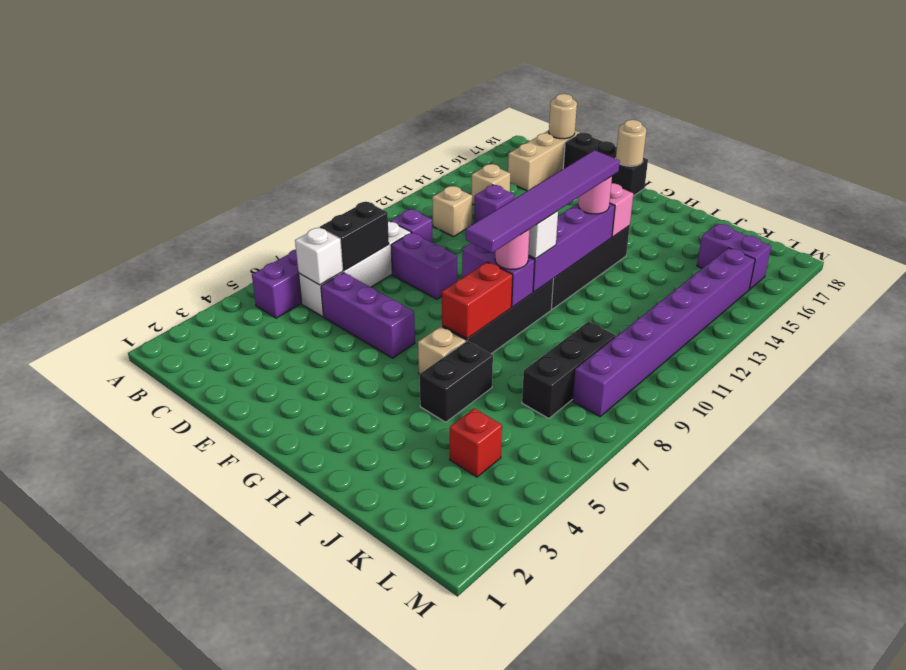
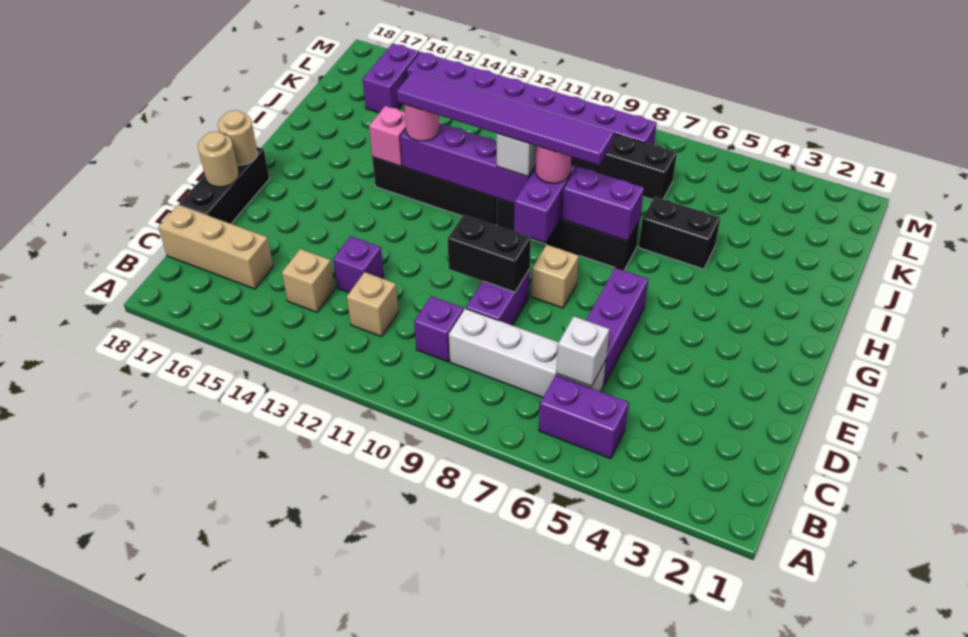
black brick C7:C8 level 2 -> black brick E9:E10 level 2
tan round brick C18 level 2 -> tan round brick E18 level 2
tan brick H6 level 1 -> tan brick F8 level 1
red brick H7:H8 level 2 -> purple brick H7:H8 level 2
red brick K4 level 1 -> none

